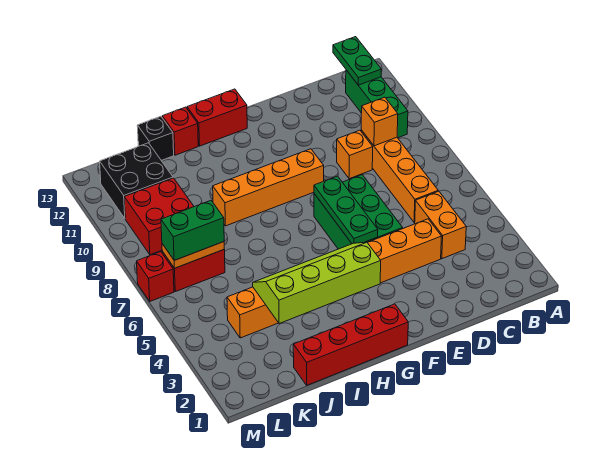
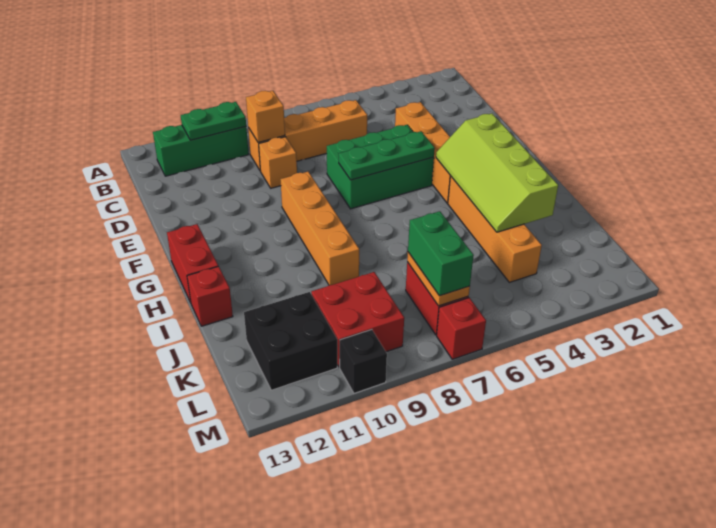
green plate B12:B13 level 2 -> green plate B10:B11 level 2
orange brick C4:C5 level 1 -> none
red brick G1:J1 level 1 -> none
black brick J13 level 1 -> black brick M10 level 1

